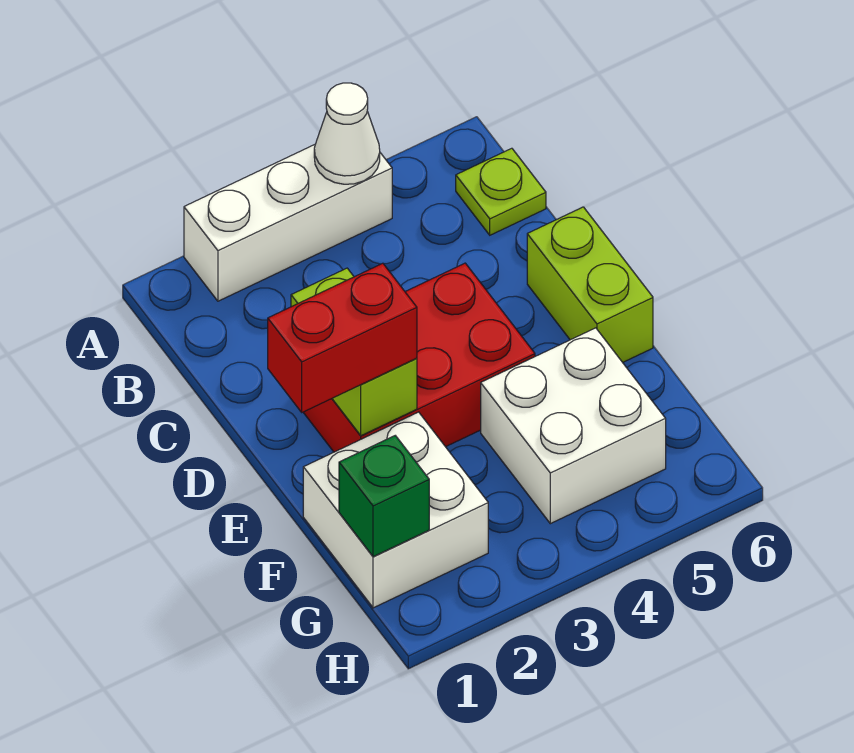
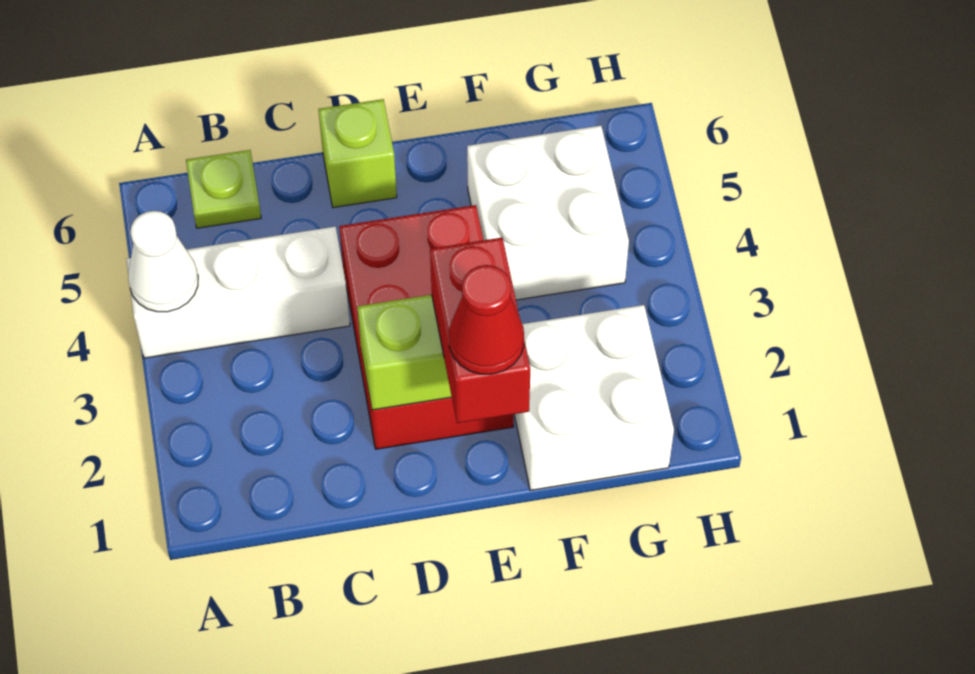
white brick A2:A4 level 1 -> white brick A4:C4 level 1
lime brick D6:E6 level 1 -> lime brick D6 level 1
none -> red cone E1 level 4
green brick G1 level 2 -> none

